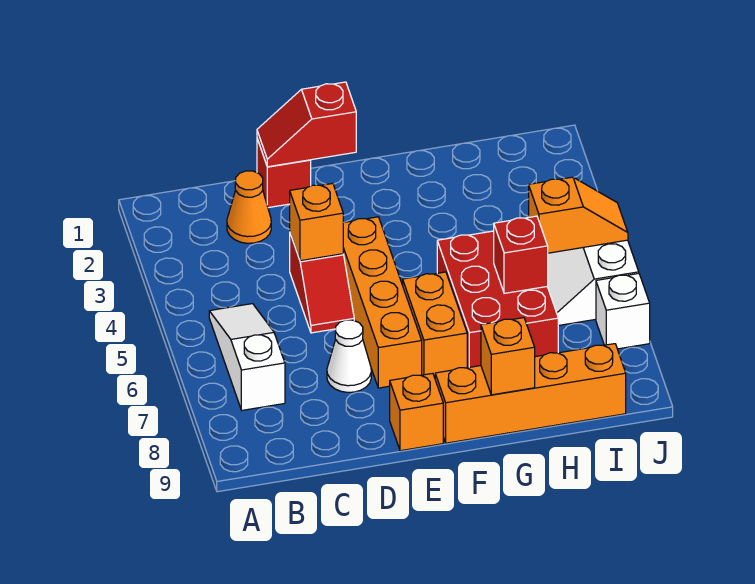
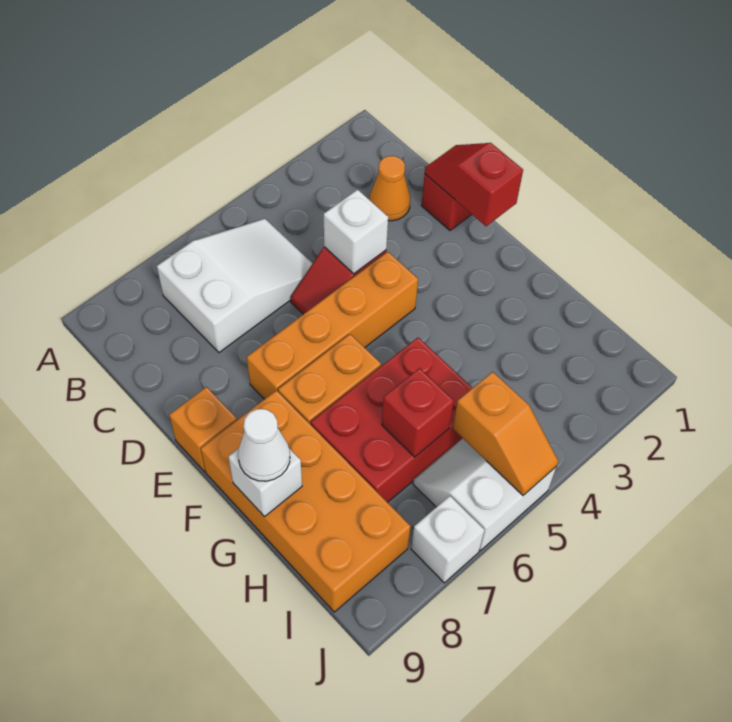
white slope B5:B7 level 1 top 7 -> white slope B5:C7 level 1 top 7
orange brick D4 level 2 -> white brick D4 level 2
white cone D7 level 1 -> white cone G9 level 3
orange brick F9:I9 level 1 -> orange brick F8:I9 level 1
orange brick G9 level 2 -> white brick G9 level 2

